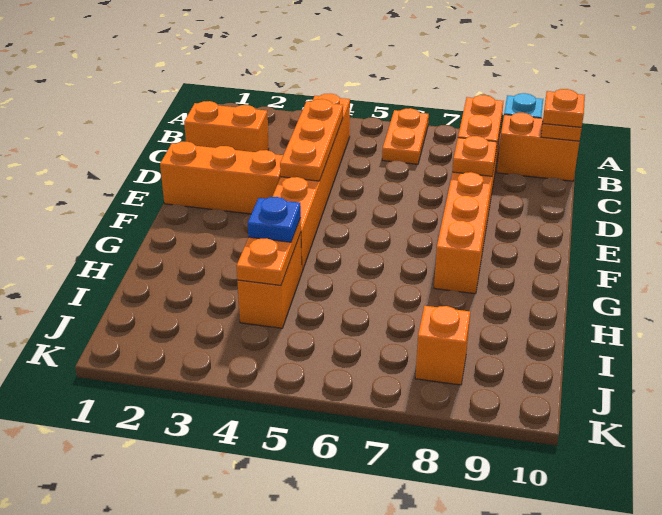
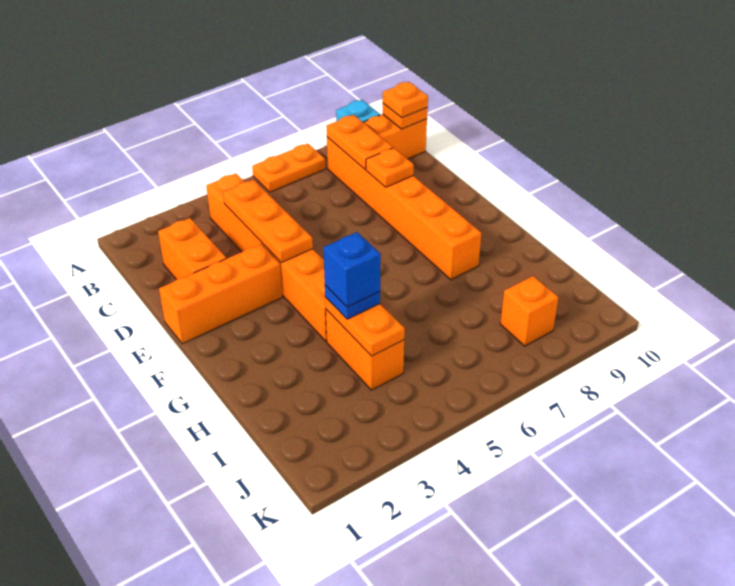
orange plate A6:B6 level 1 -> orange plate A6:A7 level 1
orange brick C1:C2 level 1 -> orange brick C2:D2 level 1
none -> blue brick H4 level 4

